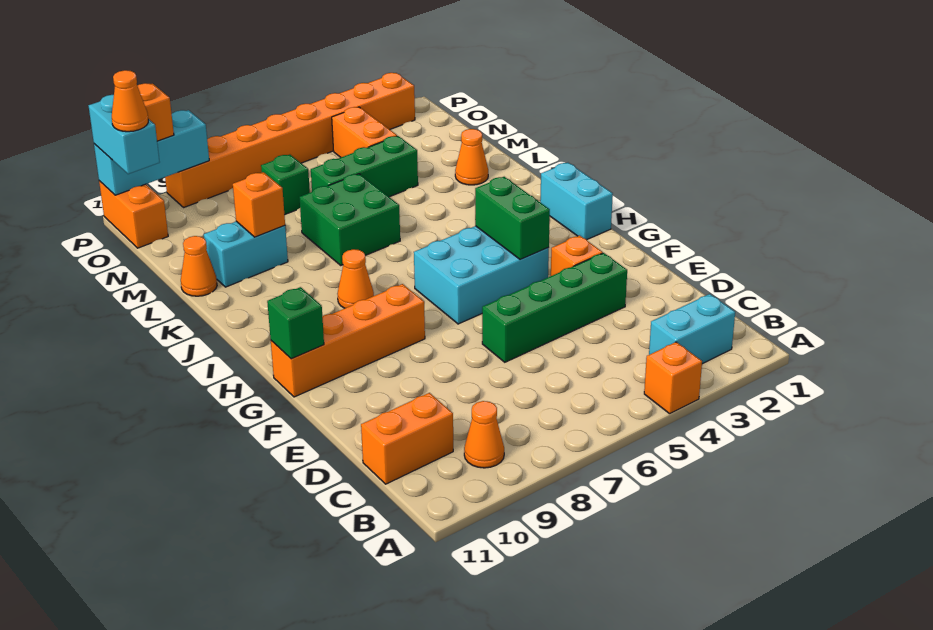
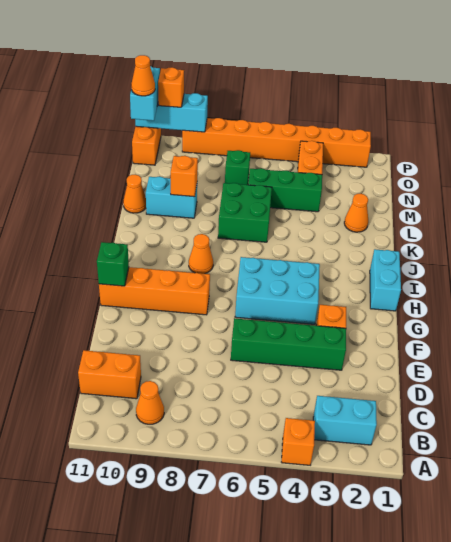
green brick G4:H4 level 2 -> none

